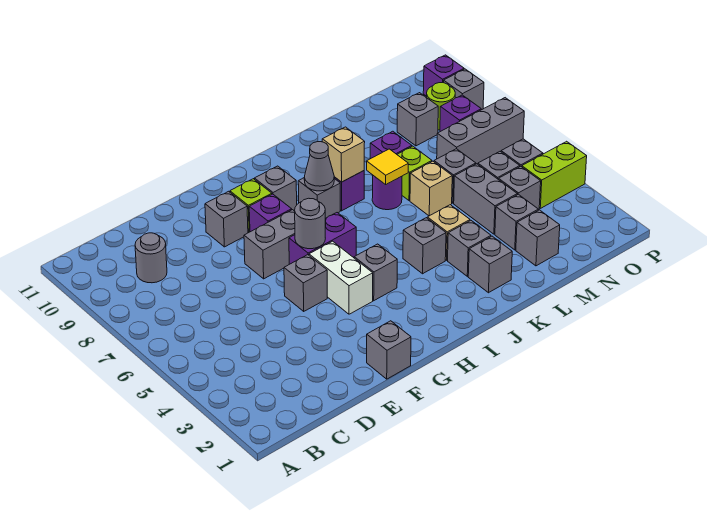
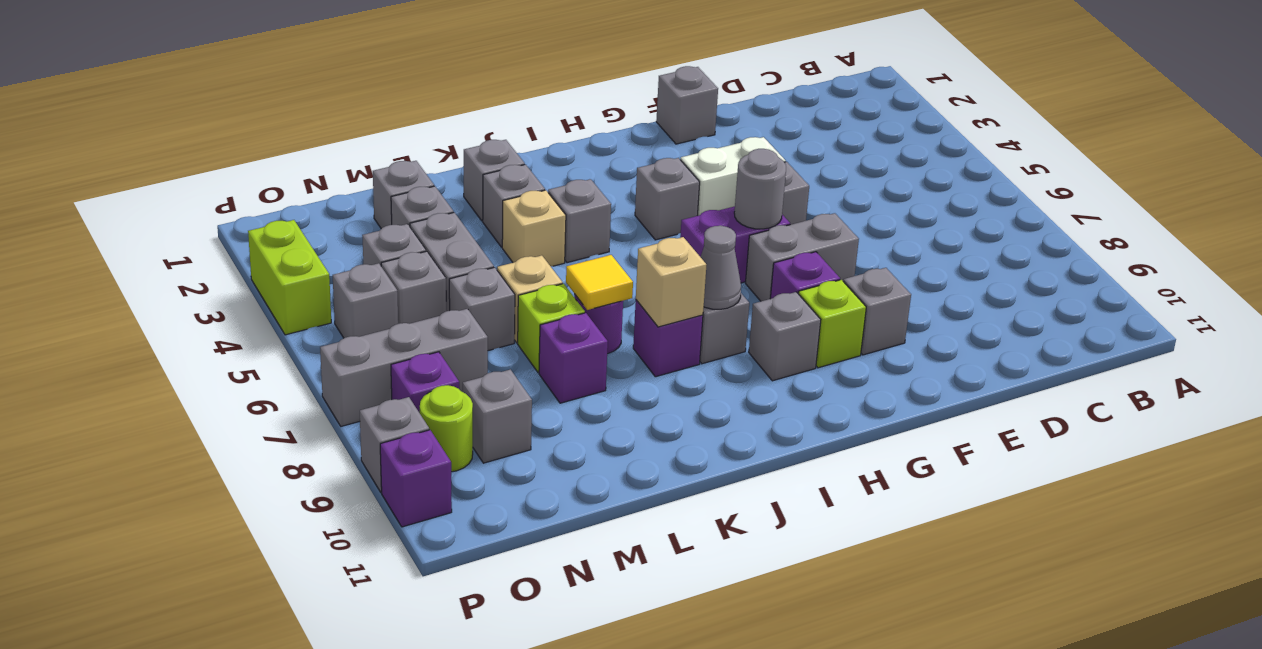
grey round brick C9 level 1 -> none
white brick G4:G5 level 1 -> white brick F4:G4 level 1
lime brick O4:P4 level 1 -> lime brick P3:P4 level 1

